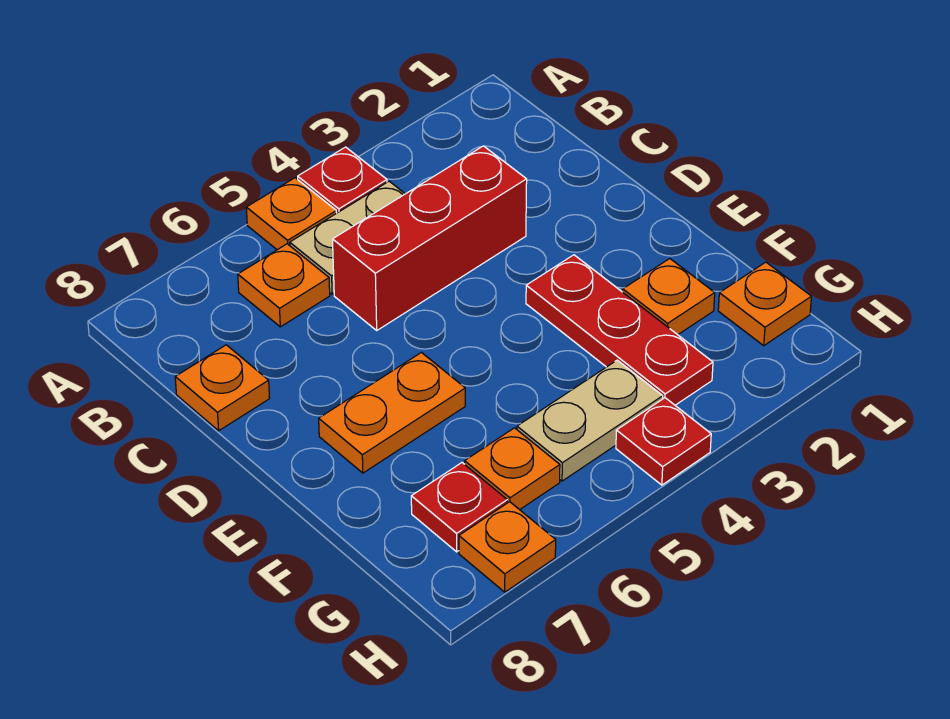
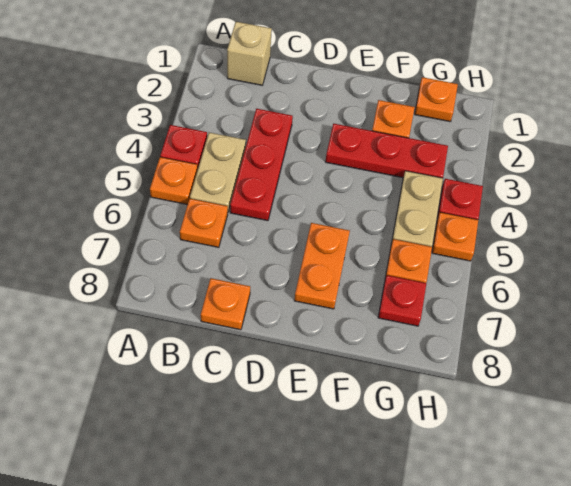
none -> tan brick B1 level 1
red brick C3:C5 level 1 -> red plate C3:C5 level 1
orange plate H7 level 1 -> orange plate H5 level 1

